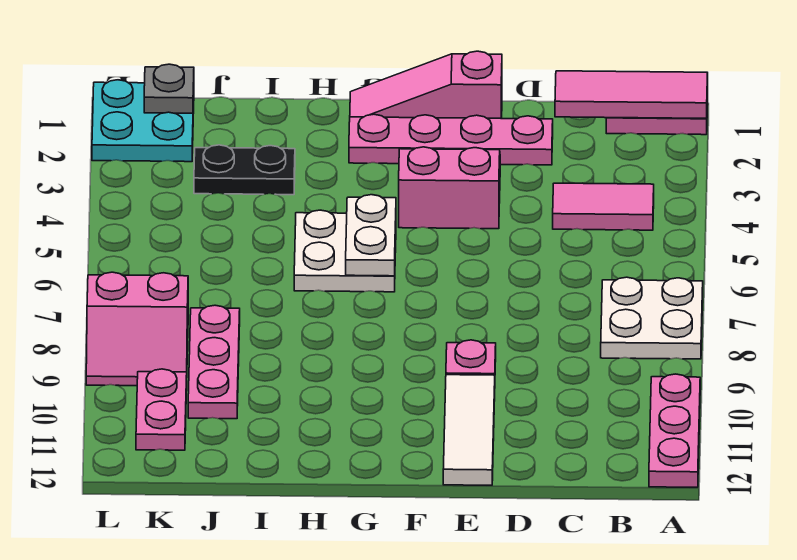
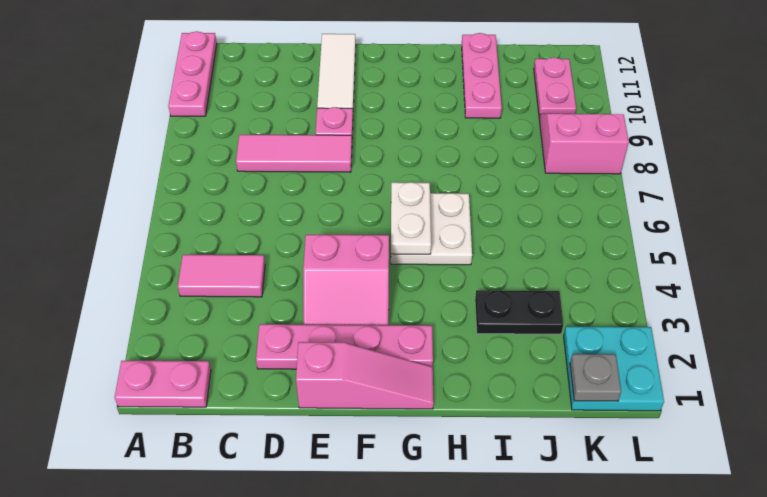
pink tile A1:C1 level 2 -> pink tile C8:E8 level 1
white plate A7:B8 level 1 -> none
pink plate J8:J10 level 1 -> pink plate I10:I12 level 1

